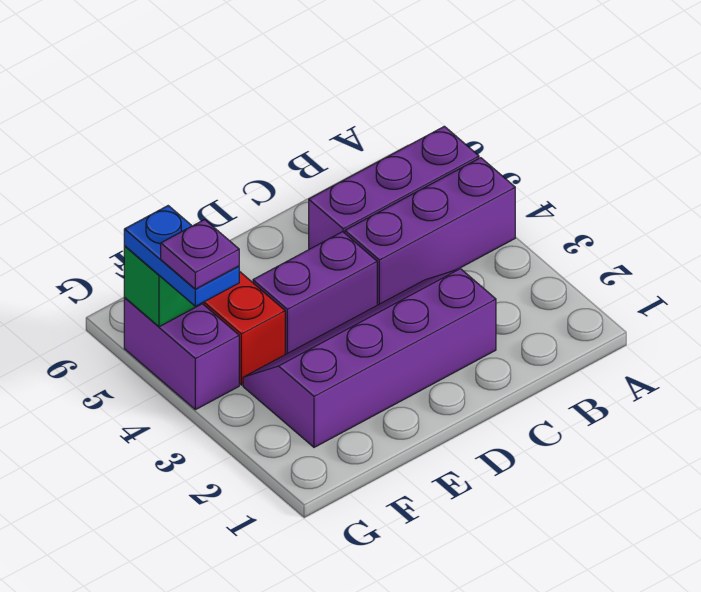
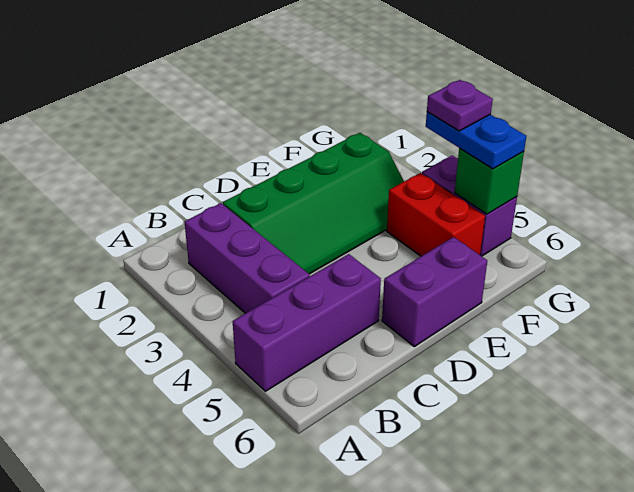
purple brick A4:C4 level 1 -> purple brick B2:B4 level 1
purple slope C2:F3 level 1 top 2 -> green slope C2:F3 level 1 top 2
purple brick D4:E4 level 1 -> purple brick D6:E6 level 1

